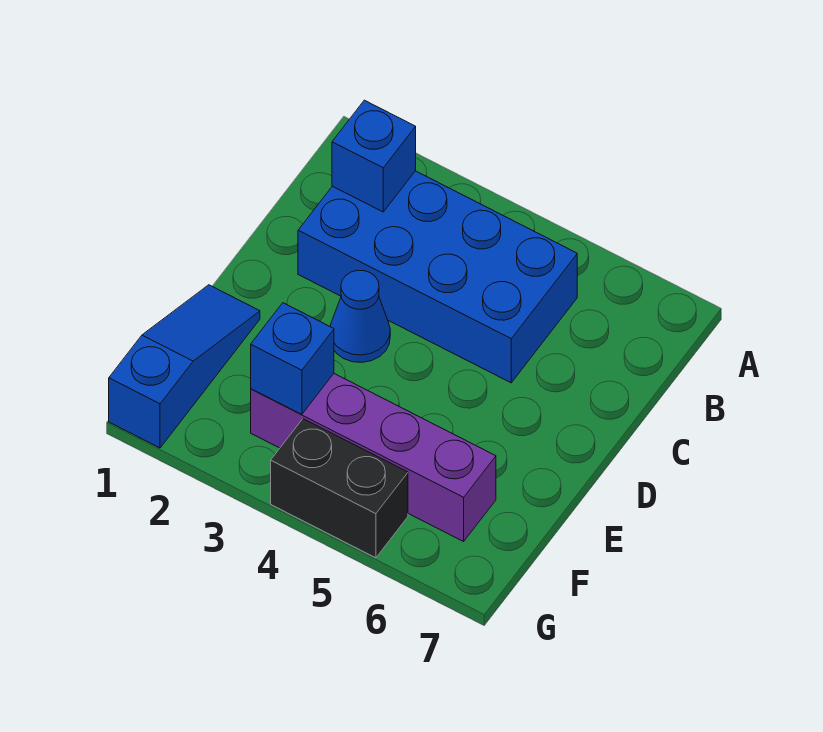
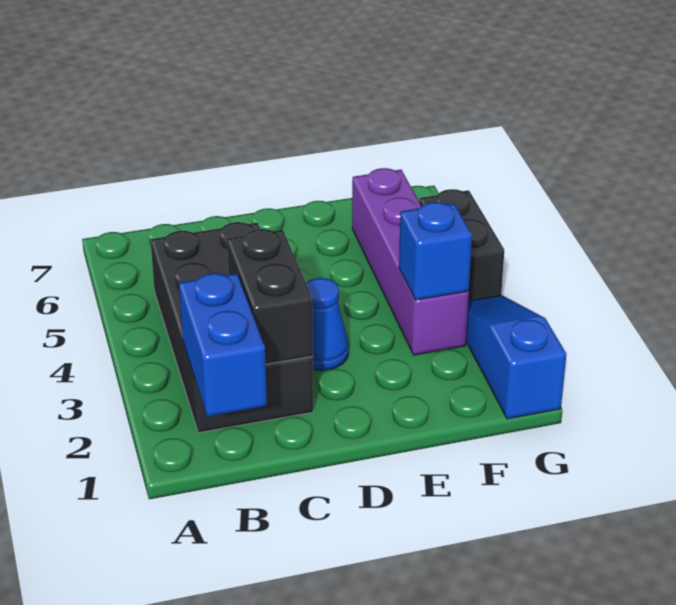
blue brick B2:C5 level 1 -> black brick B2:C5 level 1
blue brick B2 level 2 -> blue brick B1:B2 level 2
none -> black brick C2:C3 level 2
blue slope E1:G1 level 1 top G -> blue slope G1:G3 level 1 top 1

